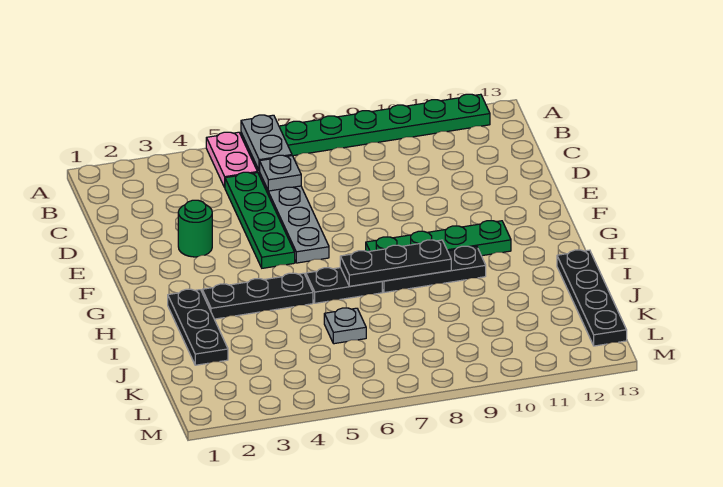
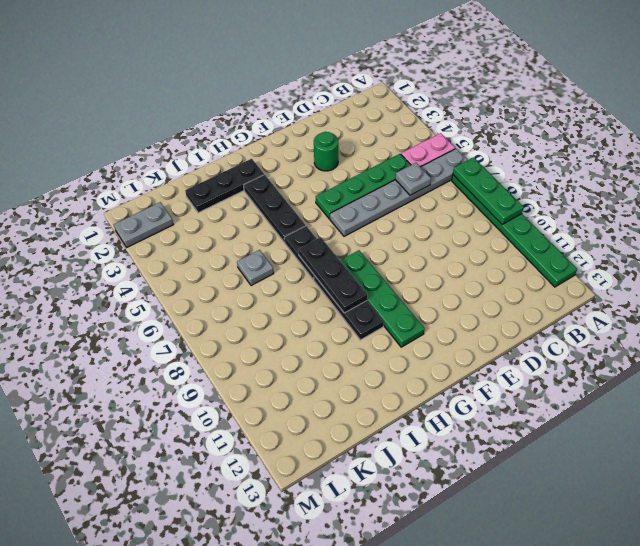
grey plate A6:B6 level 2 -> grey plate L2:M2 level 1
none -> green plate A7:A9 level 2
black plate I13:L13 level 1 -> none

